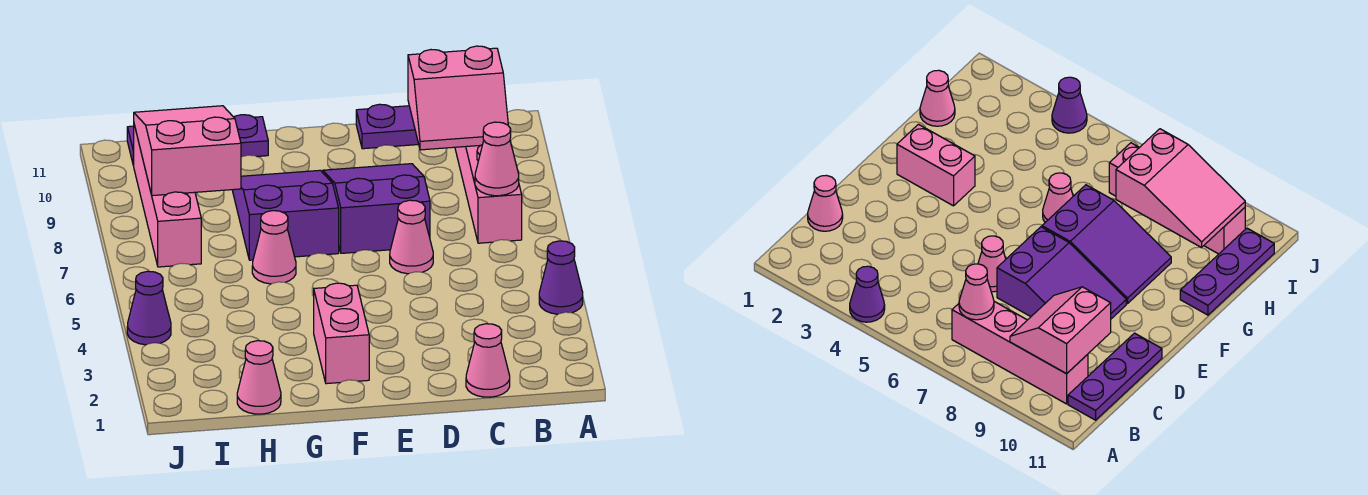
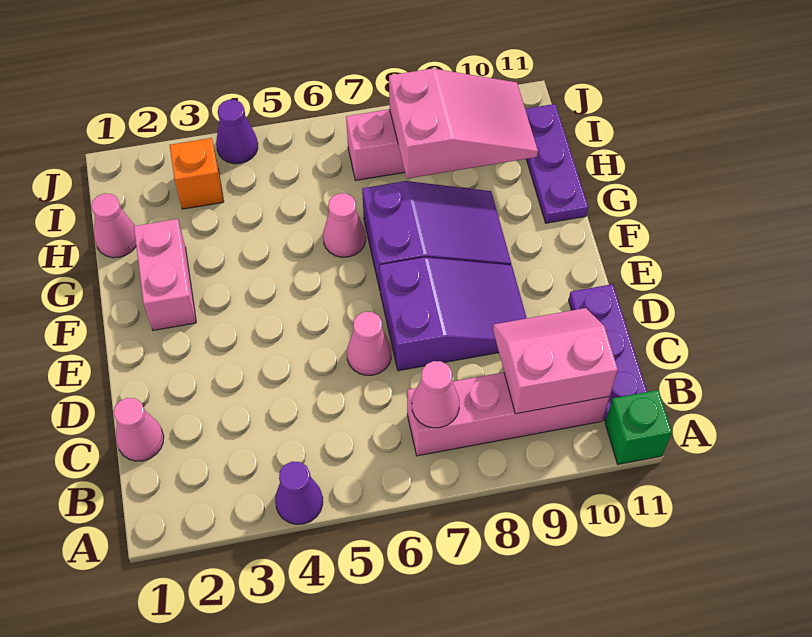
none -> green brick A11 level 1
pink slope B9:C10 level 2 top 10 -> pink slope B9:C10 level 2 top B
pink brick F2:F3 level 1 -> pink brick F2:G2 level 1
none -> orange brick I3 level 1

